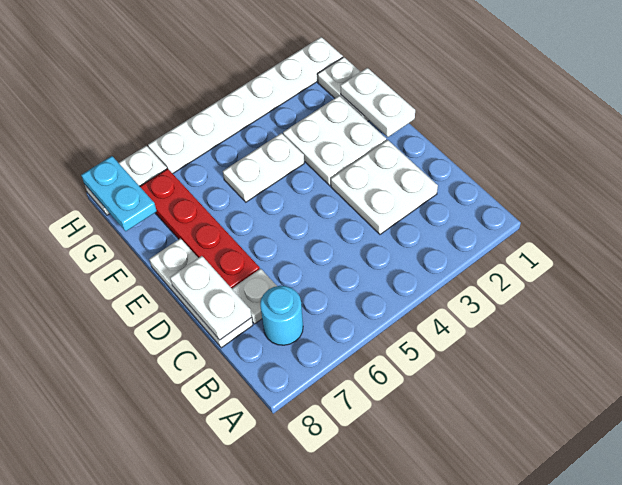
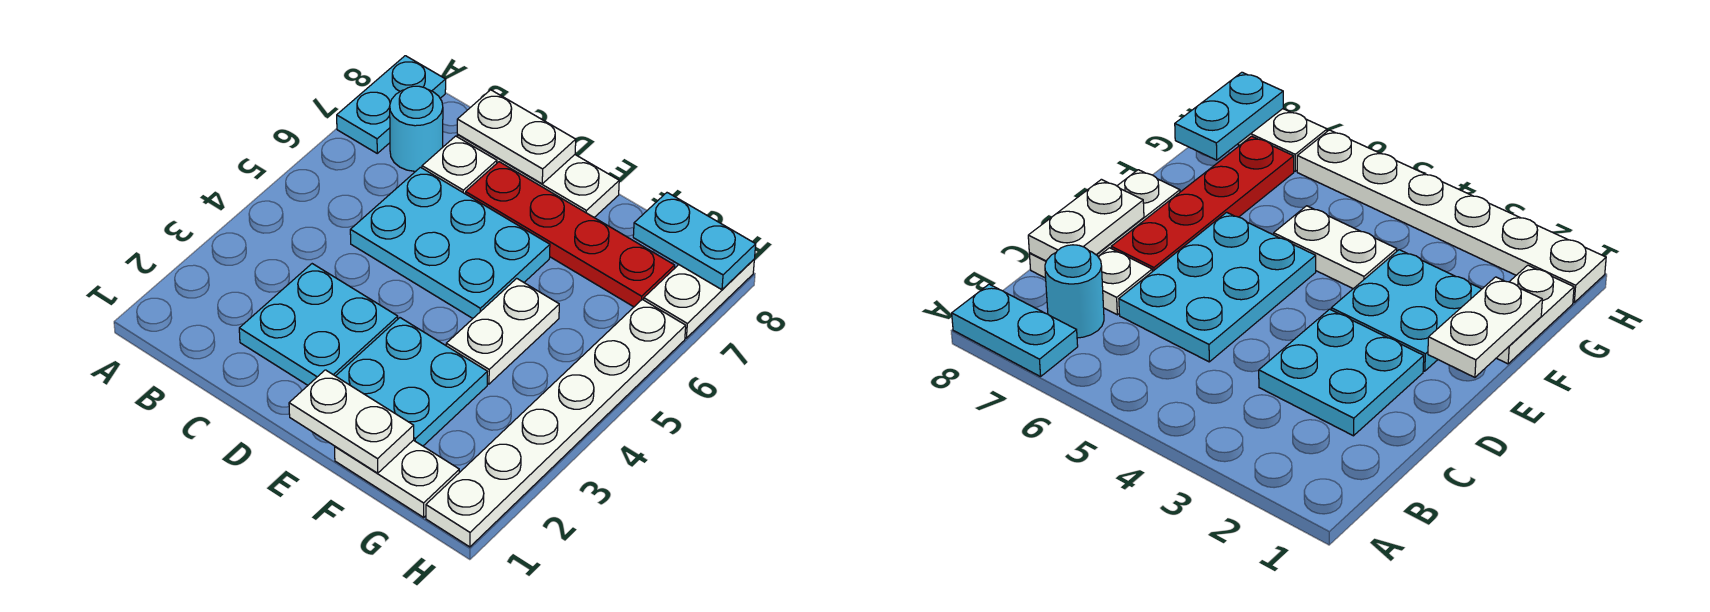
none -> cyan plate A7:A8 level 1
white plate C2:D3 level 1 -> cyan plate C2:D3 level 1
none -> cyan plate C5:E6 level 1
white plate E2:F3 level 1 -> cyan plate E2:F3 level 1

